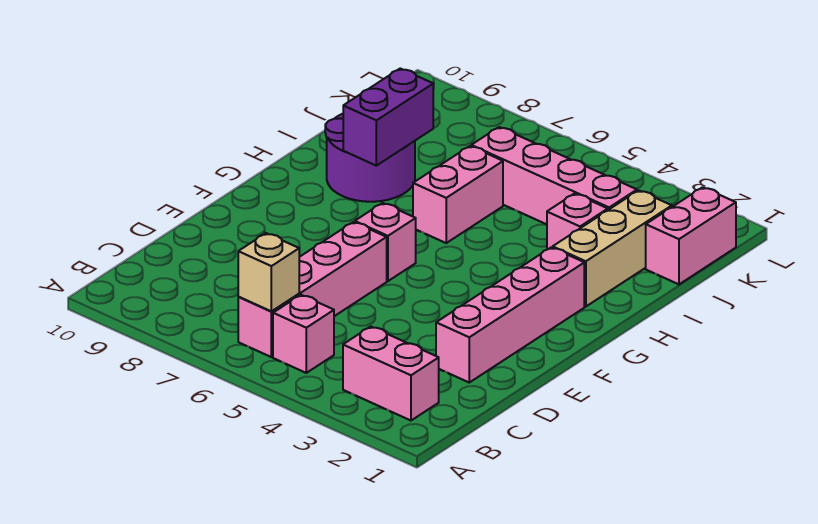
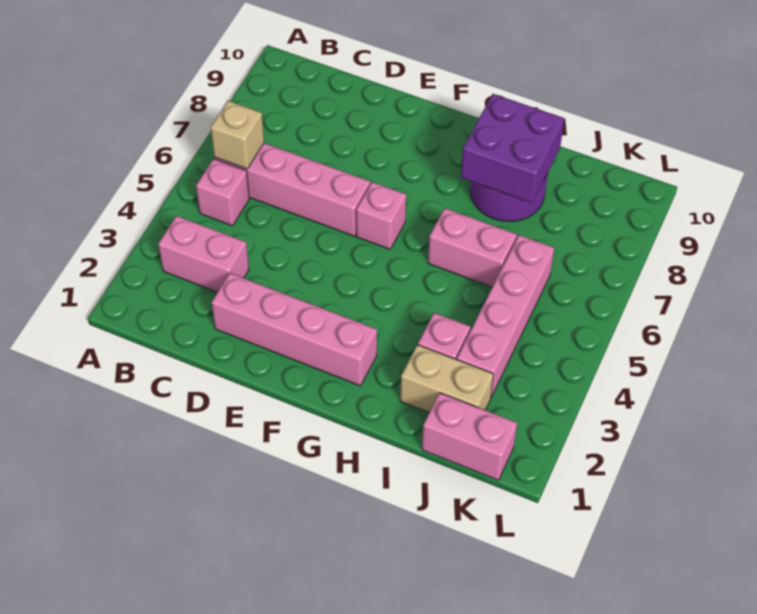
pink brick B2:B3 level 1 -> pink brick B3:C3 level 1
tan brick H2:J2 level 1 -> tan brick I2:J2 level 1
purple brick H8:I8 level 2 -> purple brick H8:I9 level 2

